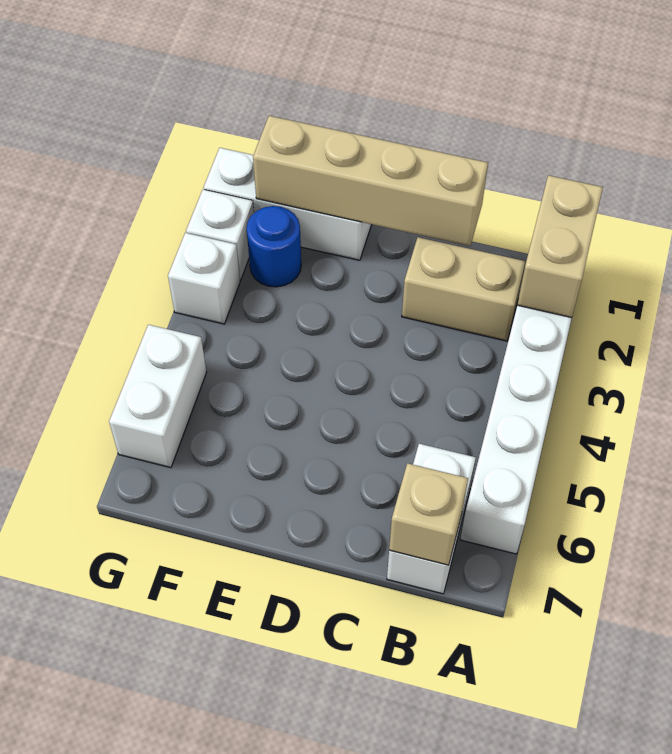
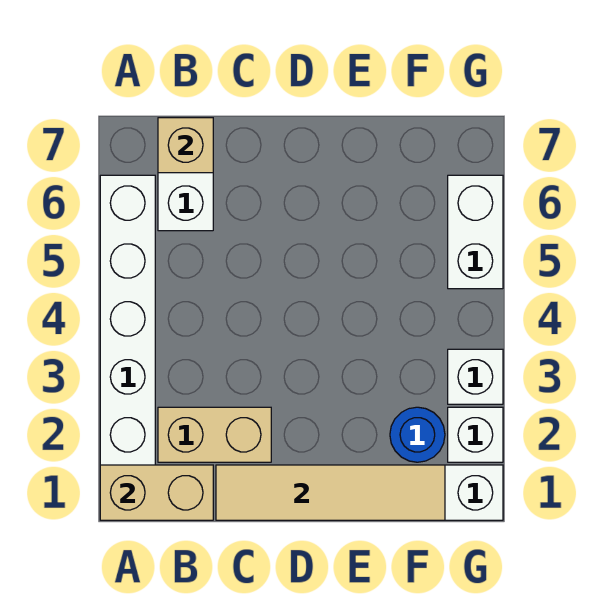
tan brick A1:A2 level 2 -> tan brick A1:B1 level 2
tan brick C1:F1 level 2 -> tan tile C1:F1 level 2

